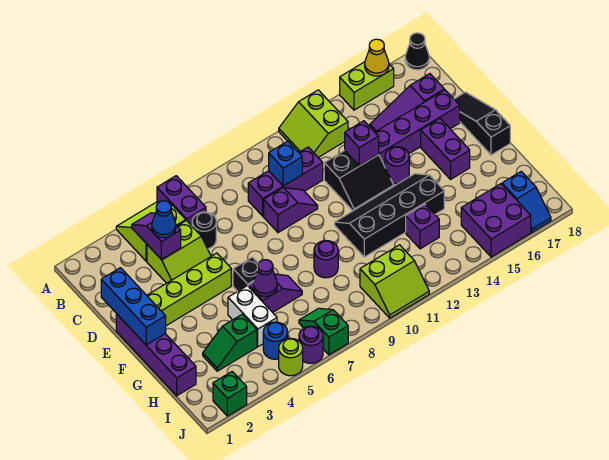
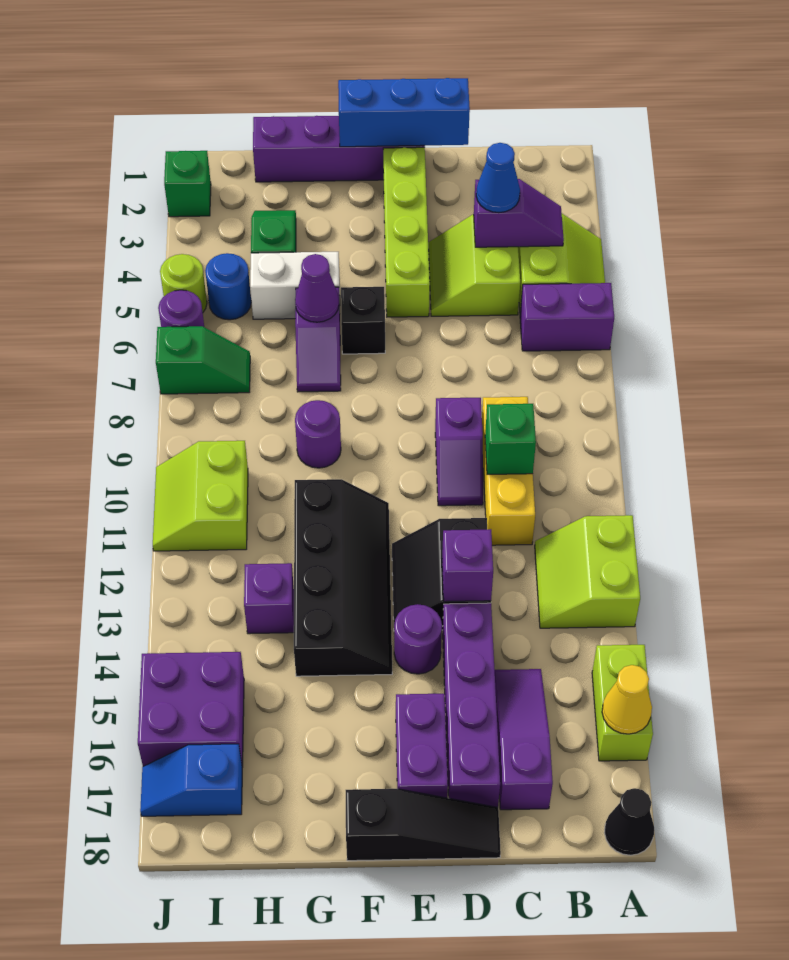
lime slope A12:B13 level 1 top 13 -> lime slope A12:B13 level 1 top A
black round brick C6 level 1 -> none
purple brick C9:C11 level 1 -> yellow brick C9:C11 level 1
blue brick C10 level 2 -> green brick C10 level 2
purple brick E16:F16 level 1 -> purple brick E16:E17 level 1

